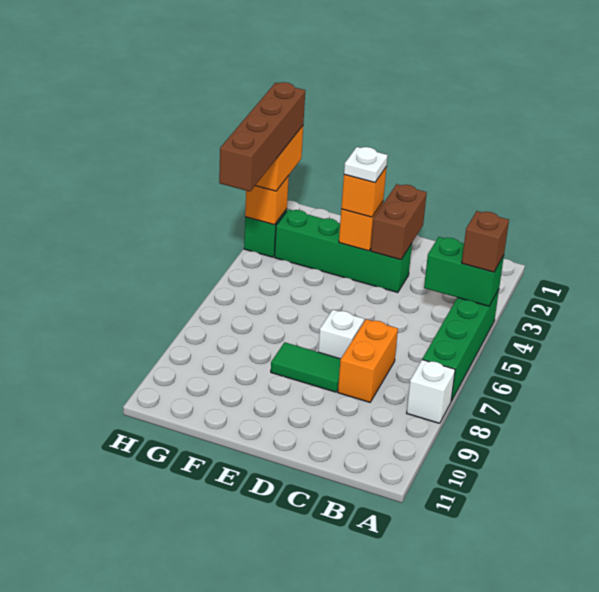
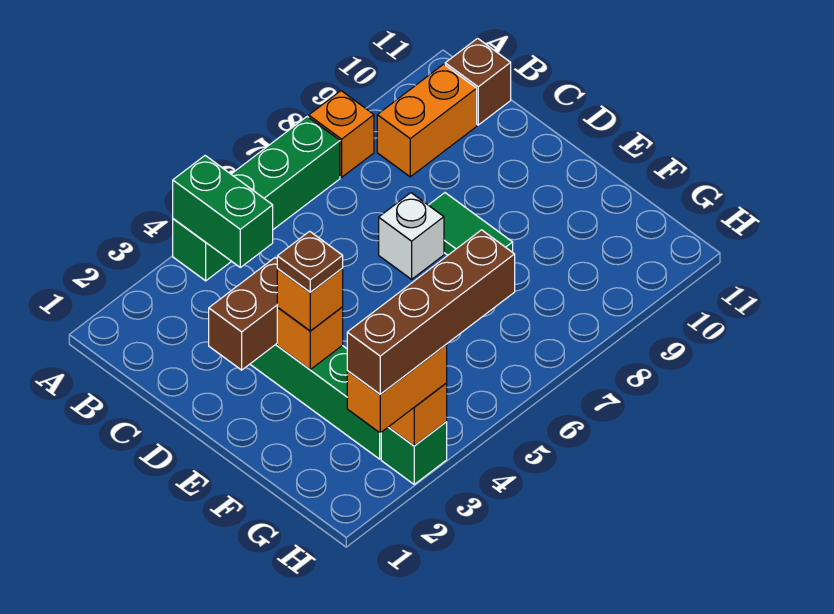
brown brick A4 level 3 -> brown brick B11 level 1
white brick A8 level 1 -> orange brick A8 level 1
orange brick C7:C8 level 1 -> orange brick B9:B10 level 1
white plate E3 level 4 -> brown plate E3 level 4

